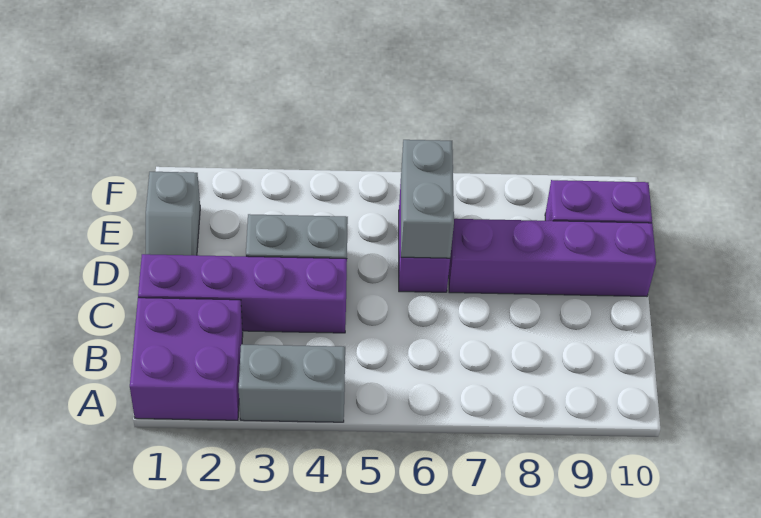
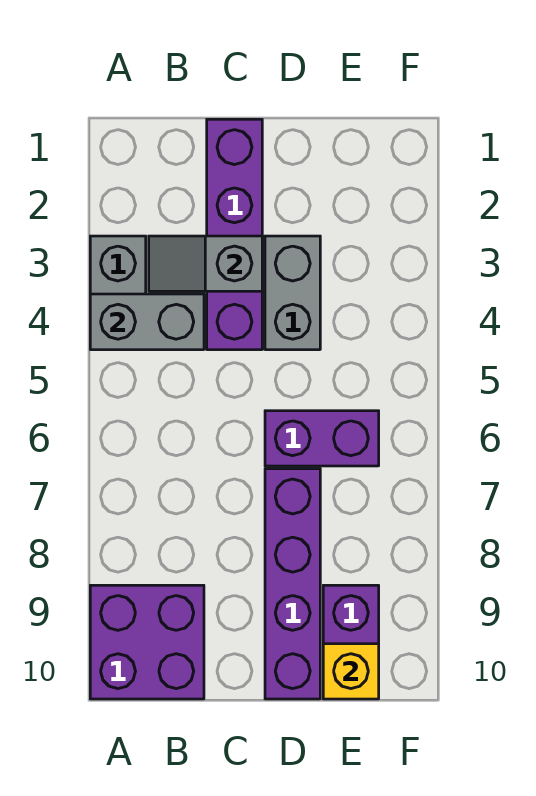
purple brick A1:B2 level 1 -> purple brick A9:B10 level 1
grey slope D1:E1 level 1 top E -> grey slope B3:C3 level 2 top C
grey brick D6:E6 level 2 -> grey brick A4:B4 level 2
none -> yellow brick E10 level 2

